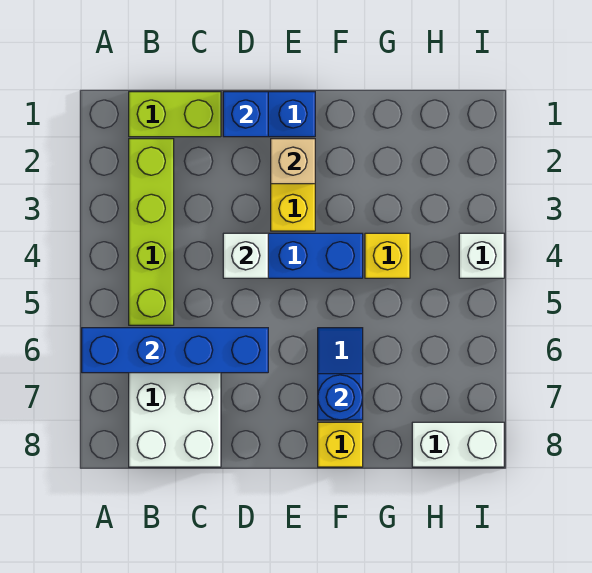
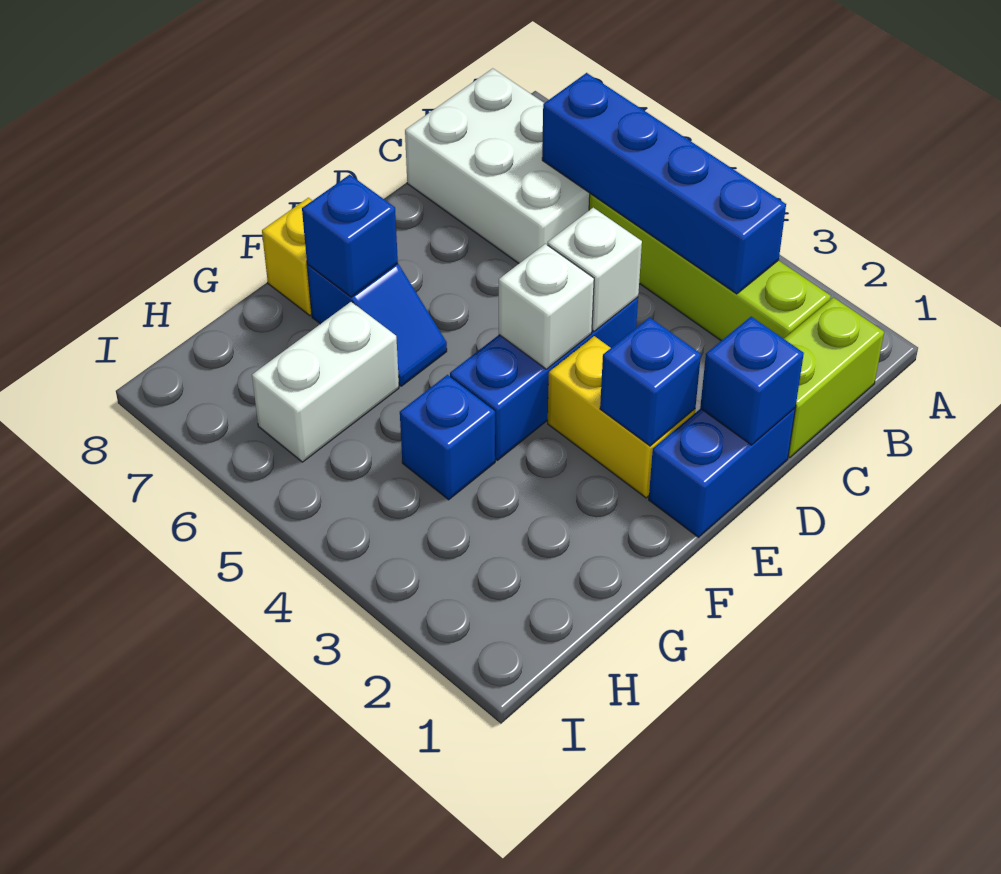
blue brick A6:D6 level 2 -> blue brick B3:B6 level 2
tan brick E2 level 2 -> blue brick E2 level 2
blue round brick F7 level 2 -> blue brick F7 level 2
yellow brick G4 level 1 -> blue brick G4 level 1
white brick H8:I8 level 1 -> white brick G6:H6 level 1
white brick I4 level 1 -> white brick E4 level 2

